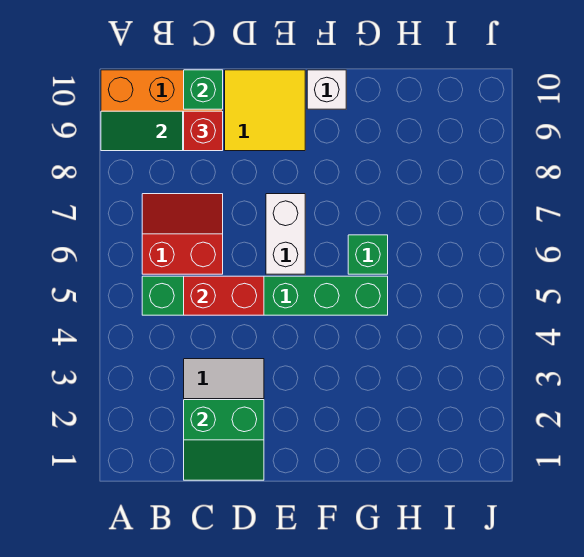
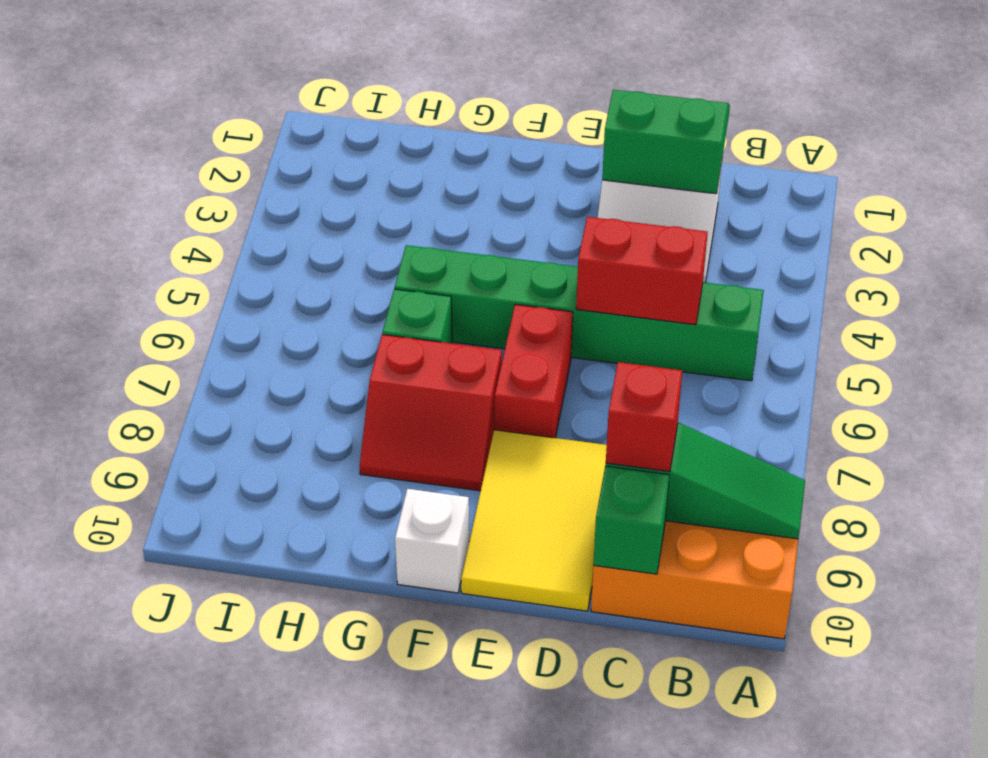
red slope B6:C7 level 1 top 6 -> red slope F7:G8 level 1 top 7
yellow tile D9:E10 level 1 -> yellow tile D8:E10 level 1
white brick E6:E7 level 1 -> red brick E6:E7 level 1

